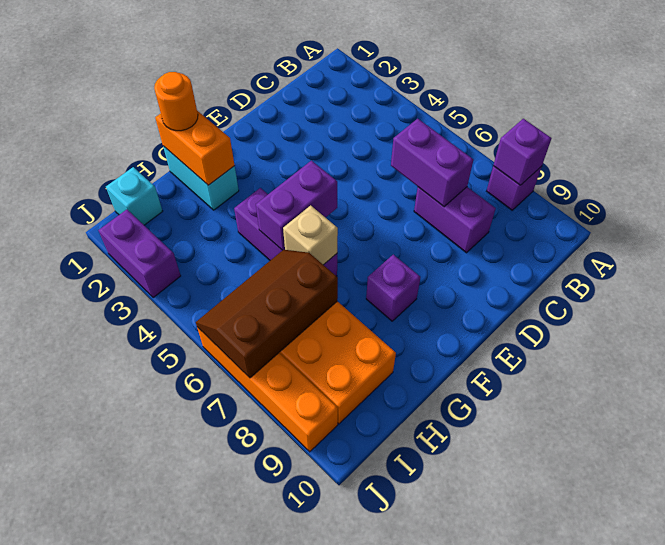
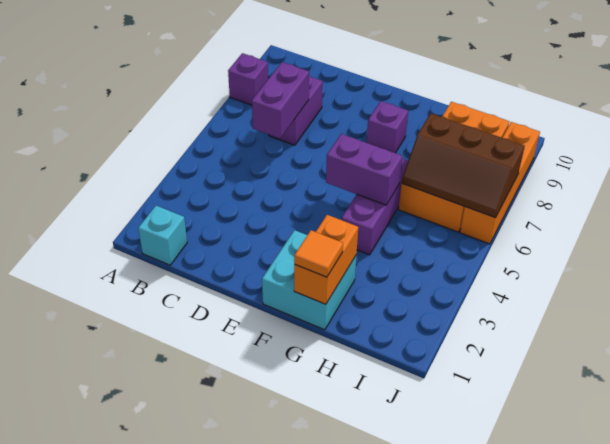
purple brick A8 level 2 -> none
cyan brick G1:G2 level 1 -> cyan brick F1:G2 level 1
orange round brick G1 level 3 -> orange tile G1 level 3
tan brick G6 level 2 -> none
cyan brick I1 level 1 -> cyan brick B1 level 1
purple brick J2:J3 level 1 -> none

